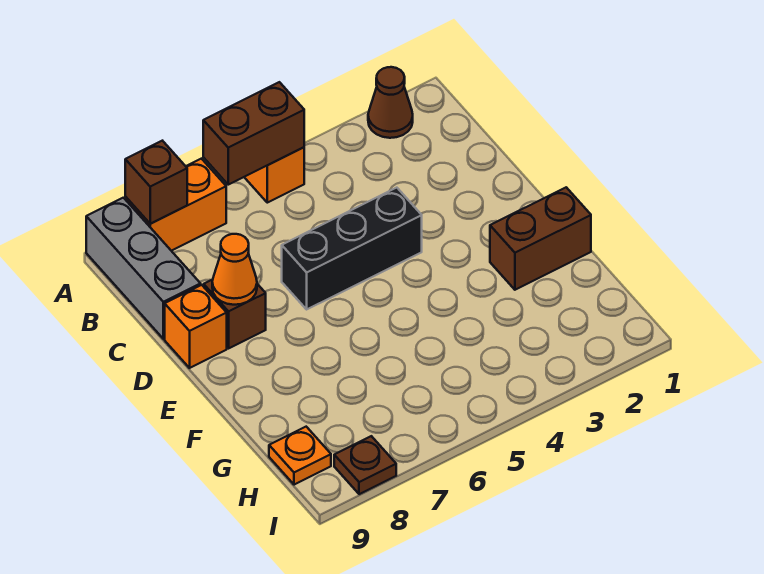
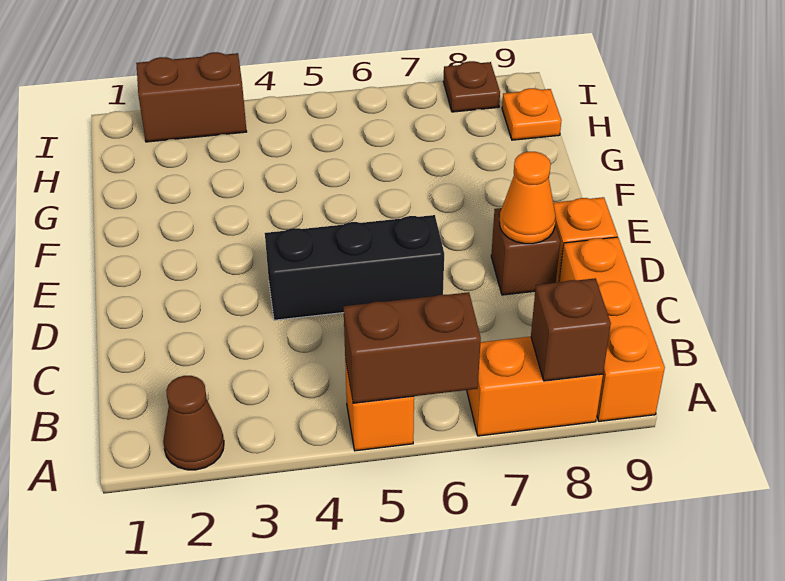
grey brick A9:C9 level 1 -> orange brick A9:C9 level 1
brown brick F1:F2 level 1 -> brown brick I2:I3 level 1

